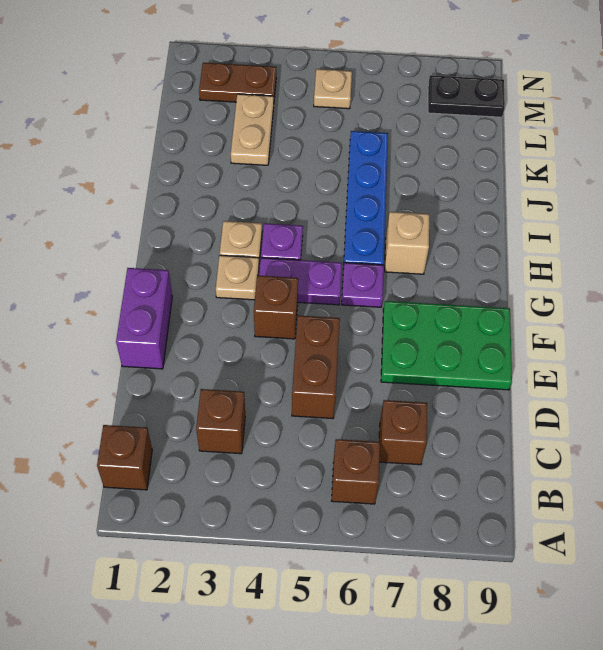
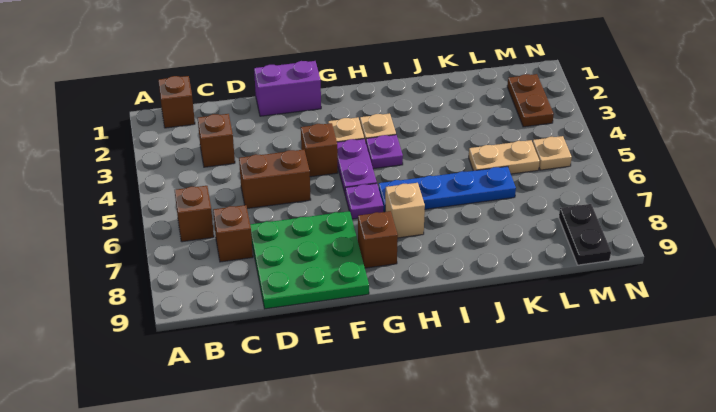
green plate E7:F9 level 1 -> green plate D7:F9 level 1
none -> brown brick G8 level 1
tan plate K3:L3 level 1 -> tan plate K5:L5 level 1

